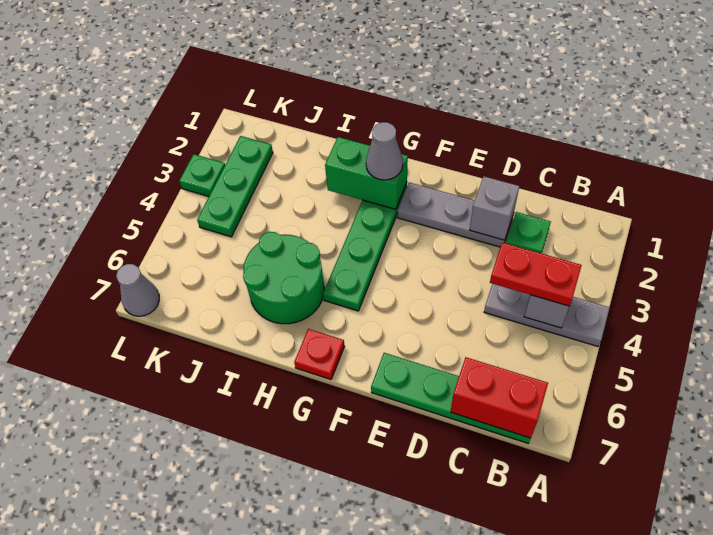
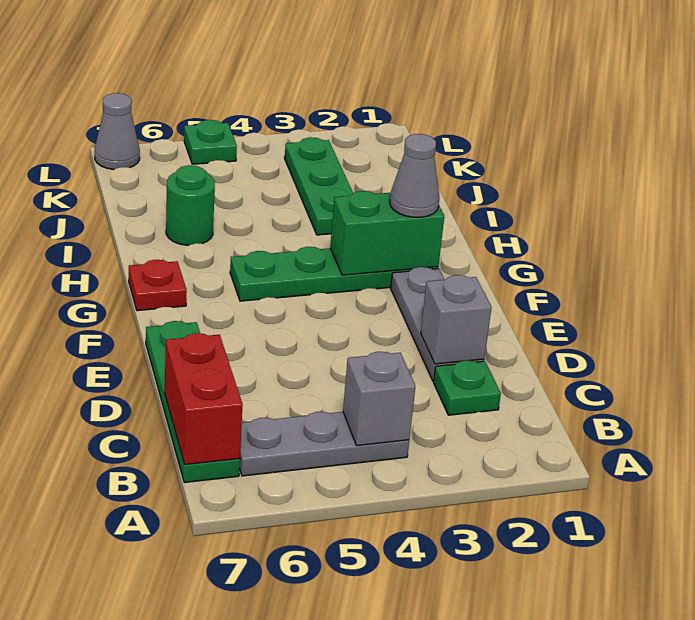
grey plate A4:C4 level 1 -> grey plate B4:B6 level 1
red plate B4:C4 level 3 -> none
green brick G2:H2 level 2 -> green brick G2:G3 level 2
green round brick H5:I6 level 1 -> green round brick I6 level 1
green plate K2:K4 level 1 -> green plate I3:K3 level 1
green plate L3 level 1 -> green plate L5 level 1

